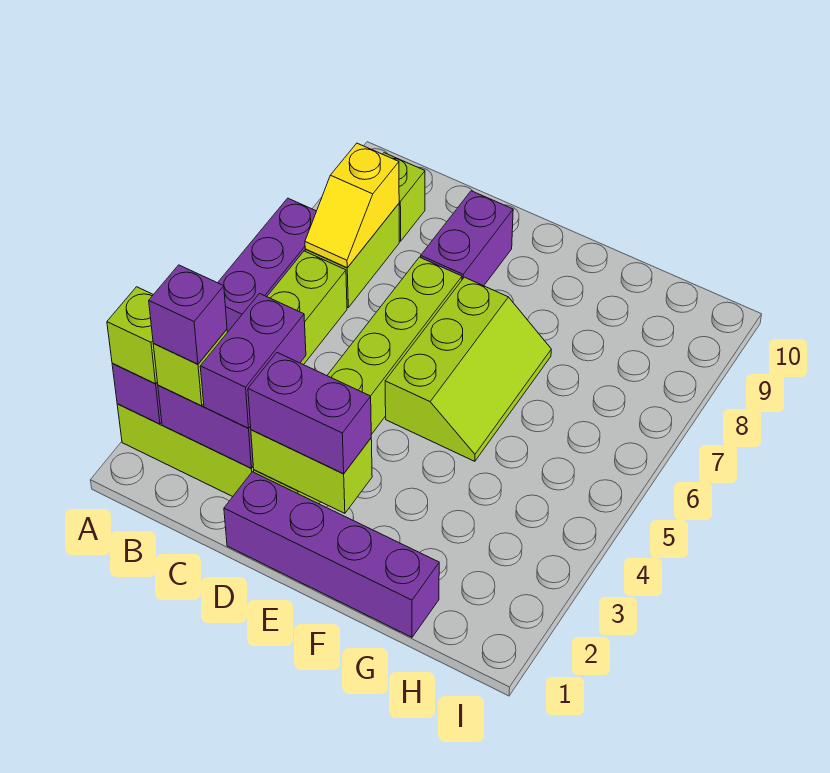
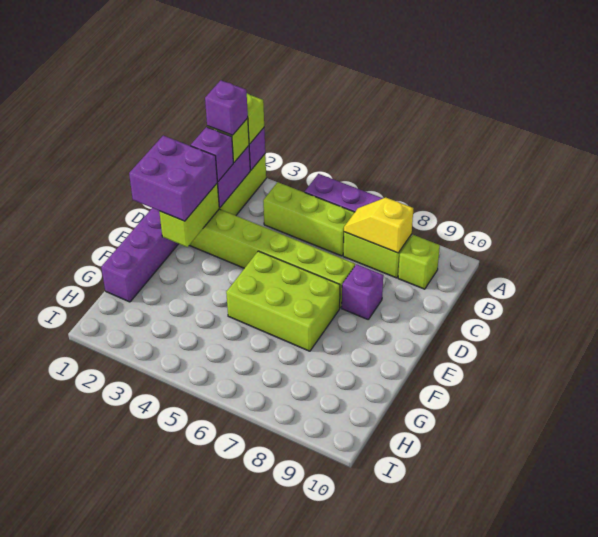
purple brick C2:C3 level 3 -> purple brick C2 level 3
purple brick D2:E2 level 3 -> purple brick D1:E2 level 3
purple brick D8:D9 level 1 -> purple brick D8 level 1
lime slope E5:F7 level 1 top E -> lime brick E5:F7 level 1

